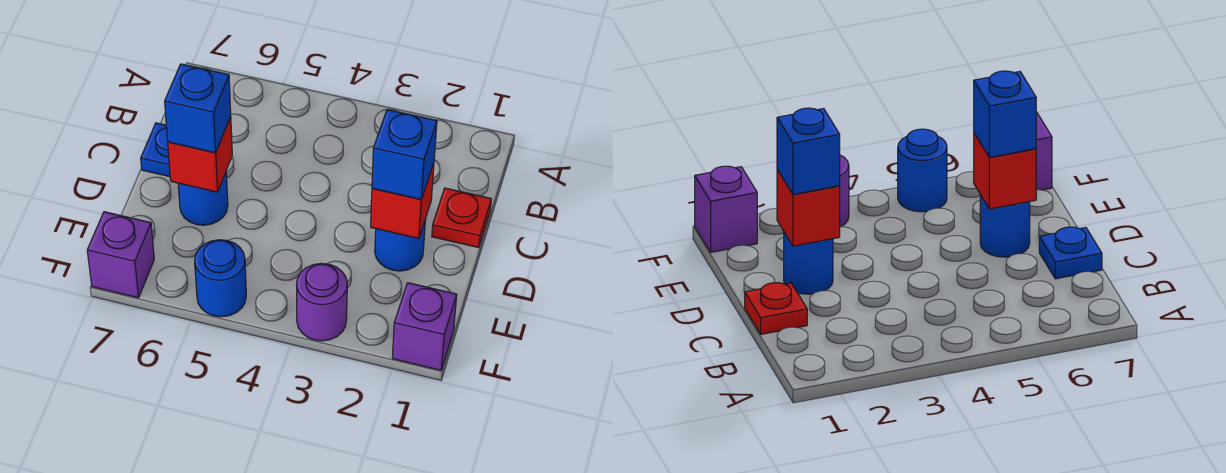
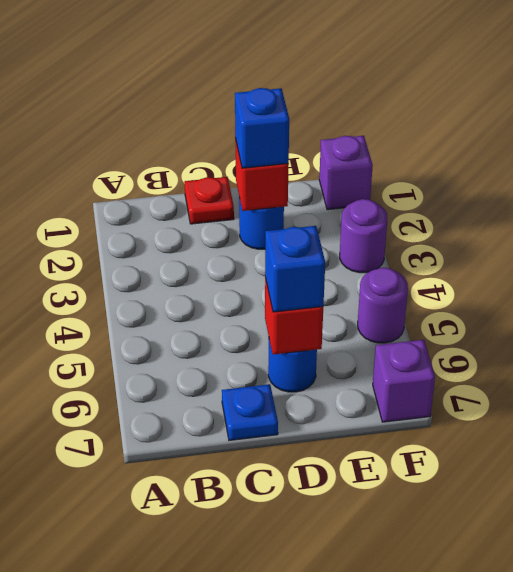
blue round brick F5 level 1 -> purple round brick F5 level 1

